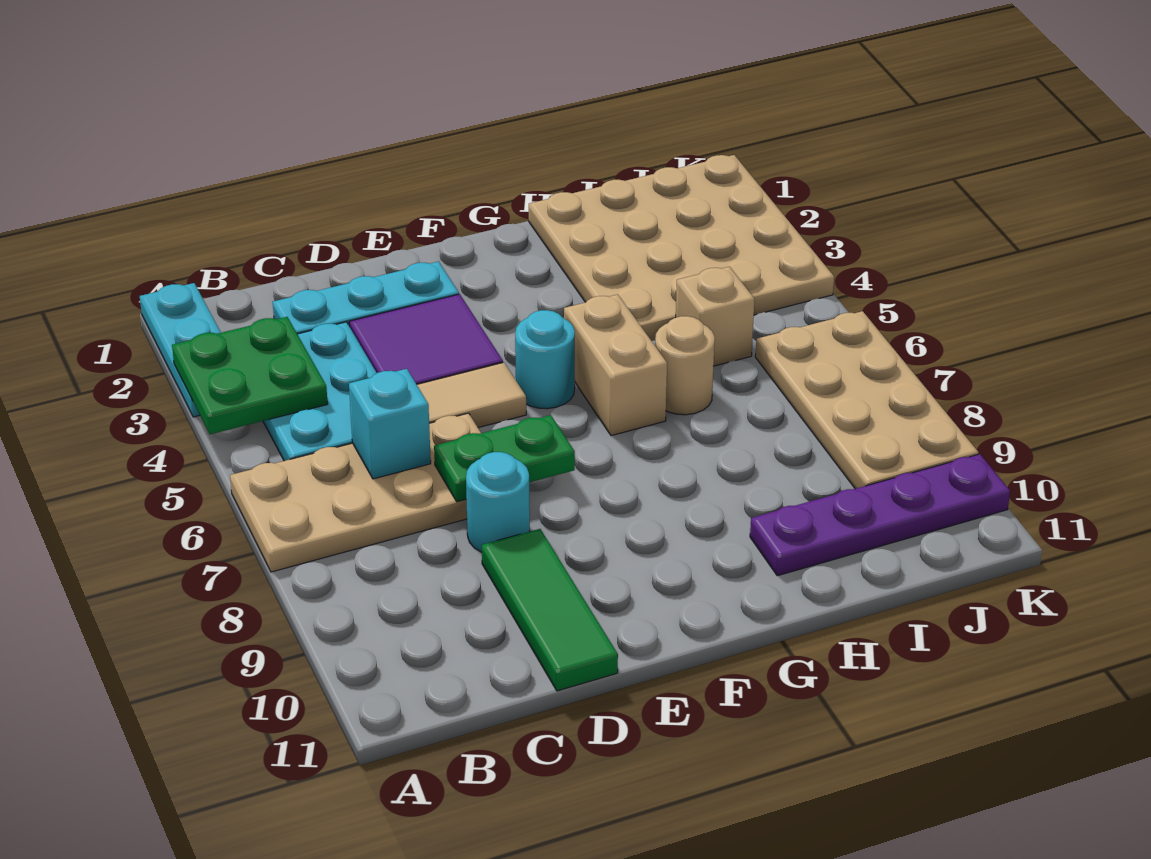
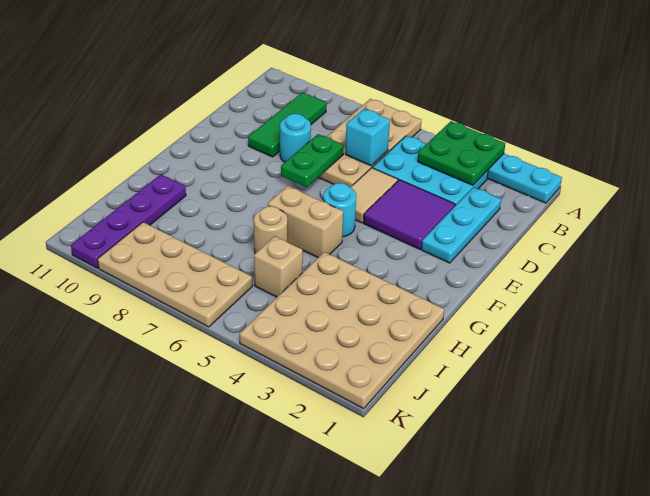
green tile D9:D11 level 1 -> green tile B9:D9 level 1

